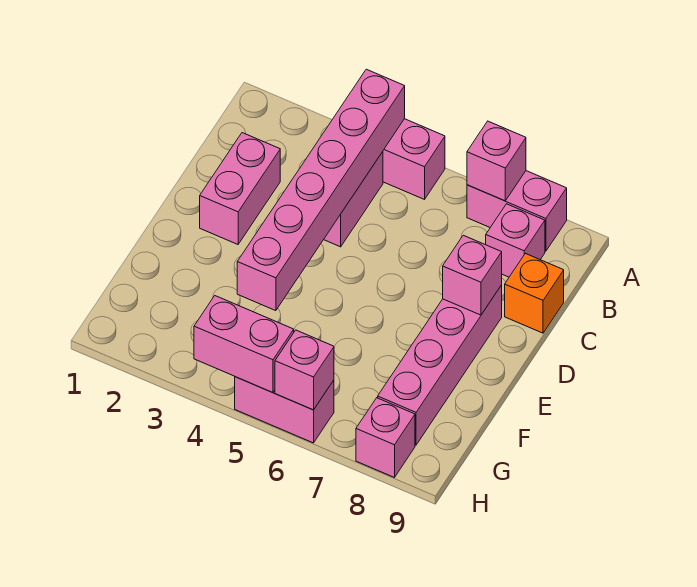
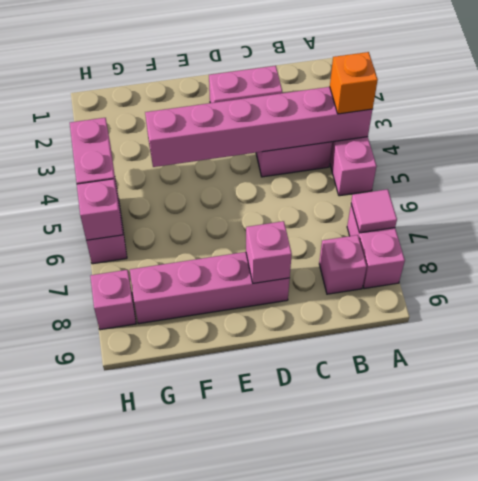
pink brick A7 level 2 -> pink tile A7 level 2
orange brick C9 level 1 -> orange brick A4 level 3

